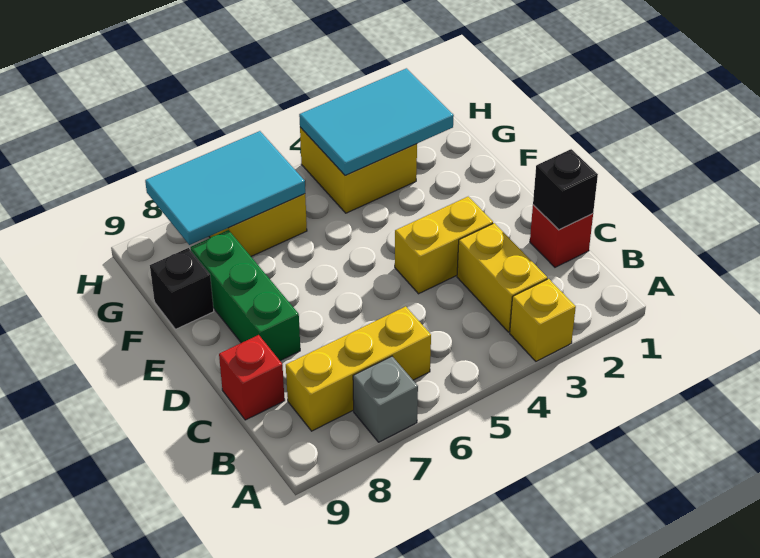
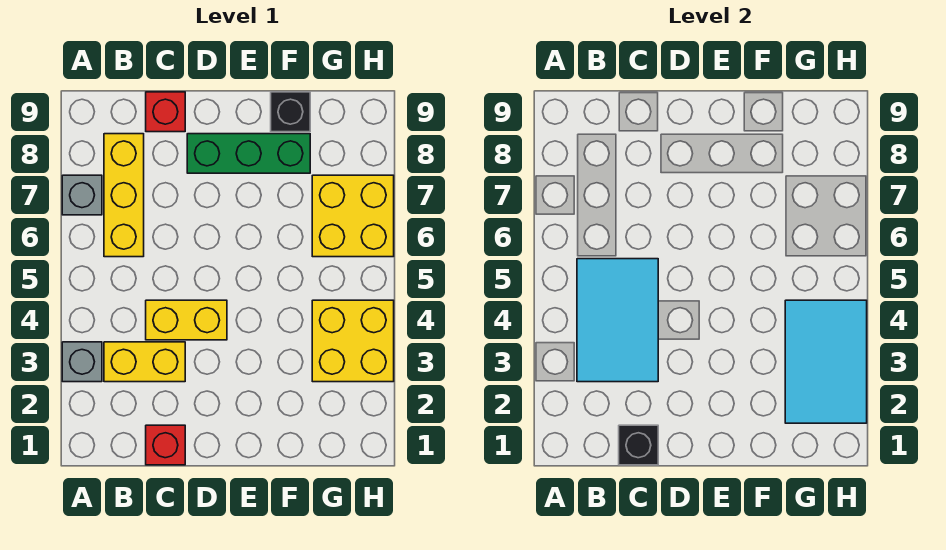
yellow brick A3 level 1 -> grey brick A3 level 1
yellow brick D3:D4 level 1 -> yellow brick C4:D4 level 1
cyan tile G6:H8 level 2 -> cyan tile B3:C5 level 2

